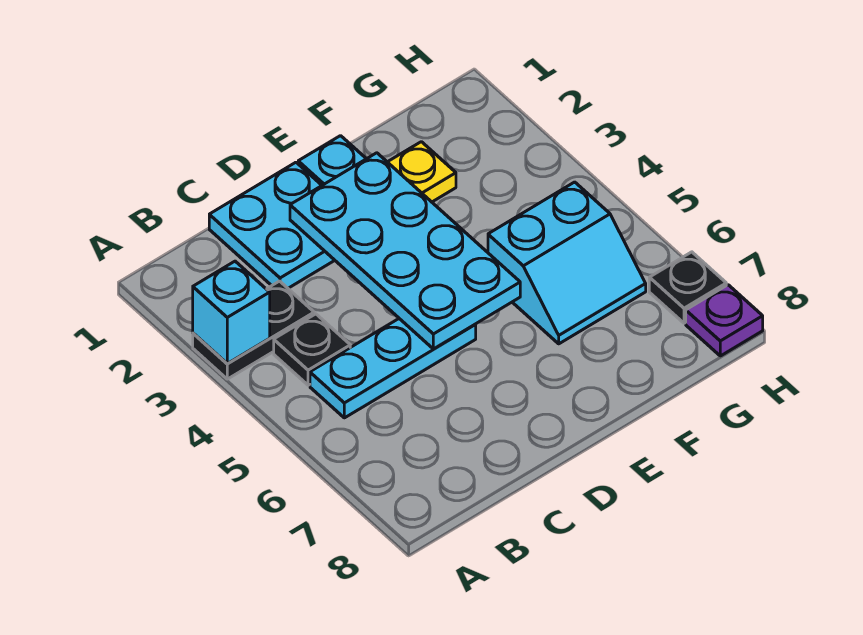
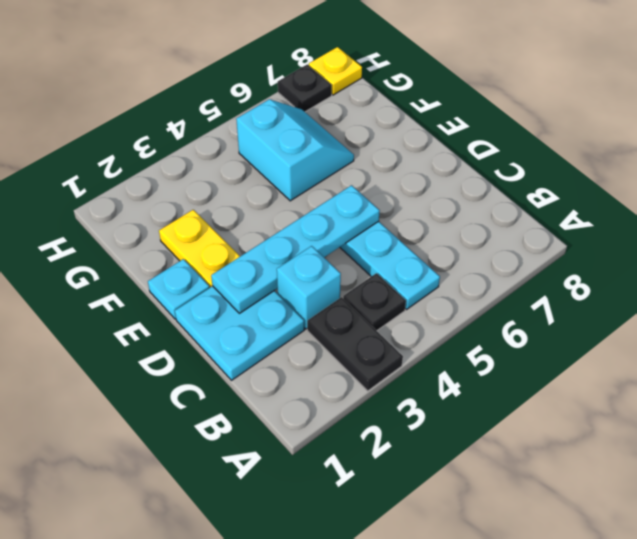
cyan brick A3 level 2 -> cyan brick C3 level 1
cyan plate D2:E5 level 2 -> cyan plate D2:D5 level 2
purple plate H8 level 1 -> yellow plate H8 level 1

